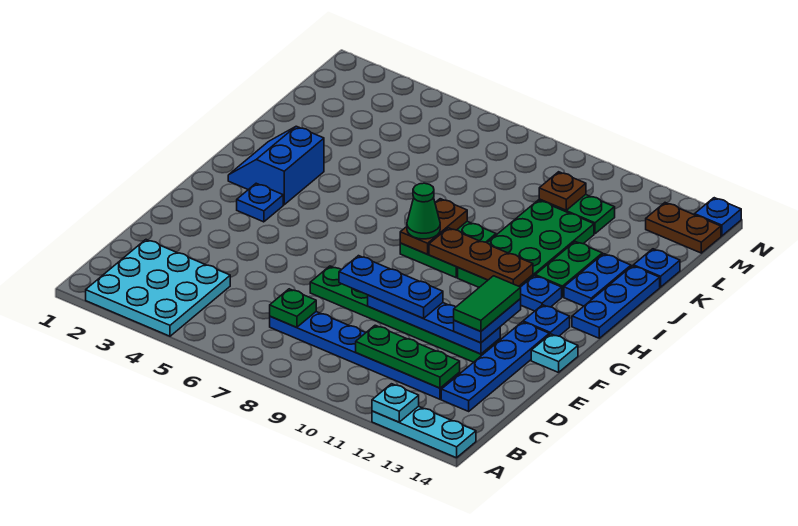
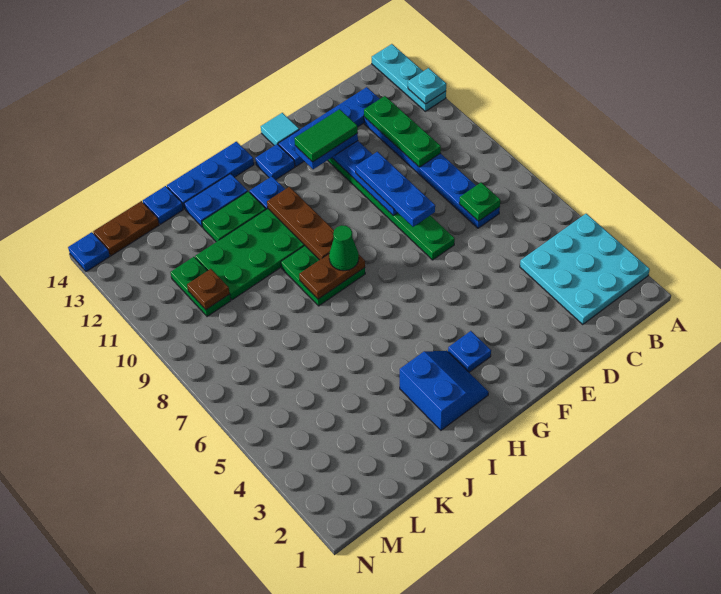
cyan plate F14 level 1 -> cyan tile F14 level 1
blue slope H2:I3 level 1 top 3 -> blue slope H2:I3 level 1 top I
brown plate M13:M14 level 1 -> brown plate L14:M14 level 1

